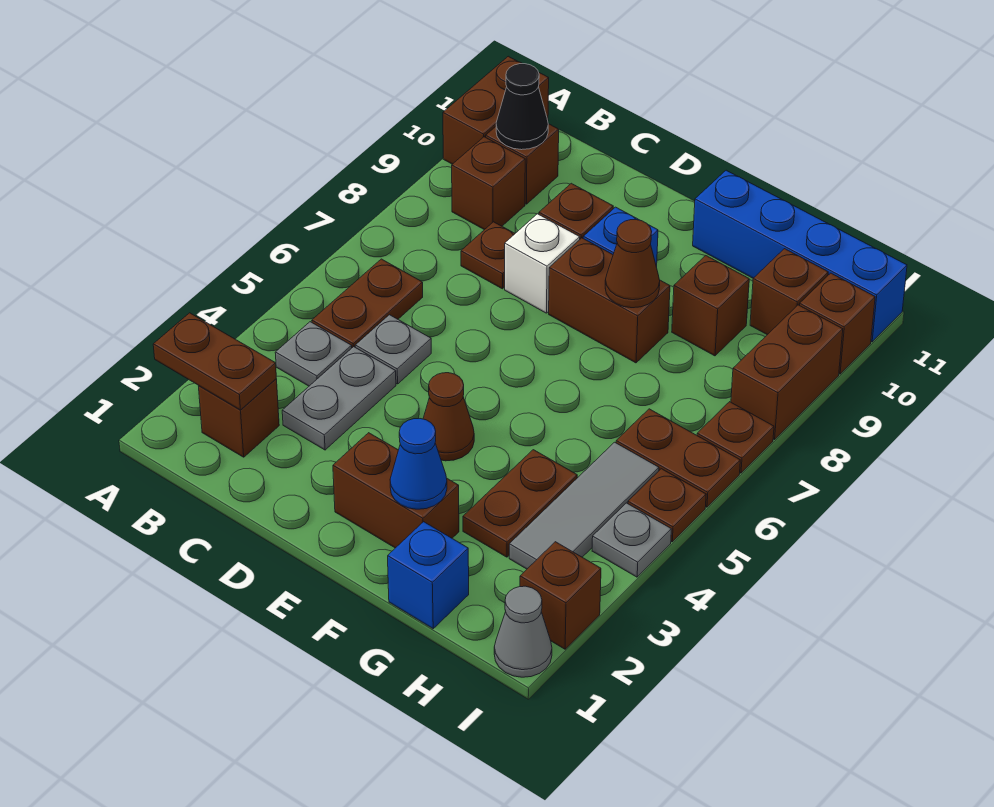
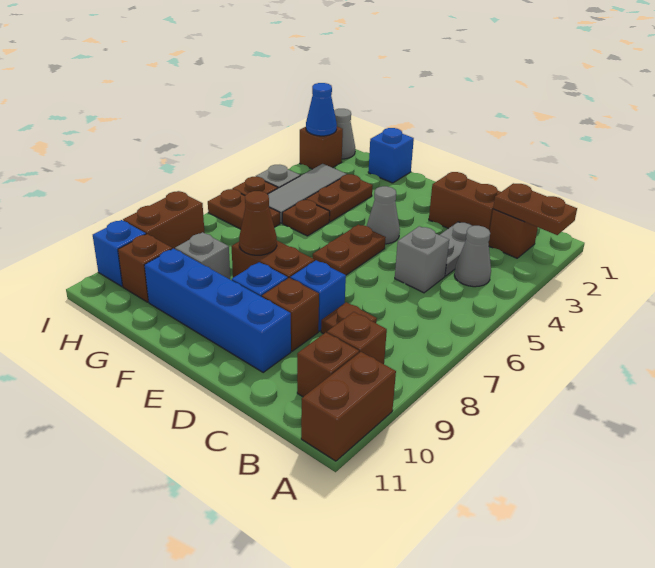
grey plate B4 level 1 -> grey cone B4 level 1
brown plate B5:B6 level 1 -> brown plate E5:E6 level 1
black cone B10 level 2 -> none
grey plate C5 level 1 -> grey brick C5 level 1
white brick D8 level 1 -> blue brick D8 level 1
brown brick E2:F2 level 1 -> brown brick C2:D2 level 1
brown cone E4 level 1 -> grey cone E4 level 1
blue cone F2 level 2 -> blue cone I2 level 2
blue brick F11:I11 level 1 -> blue brick D10:G10 level 1
brown brick G9 level 1 -> grey brick G9 level 1
brown plate I7 level 1 -> brown plate G5 level 1
brown brick I10 level 1 -> blue brick I10 level 1

